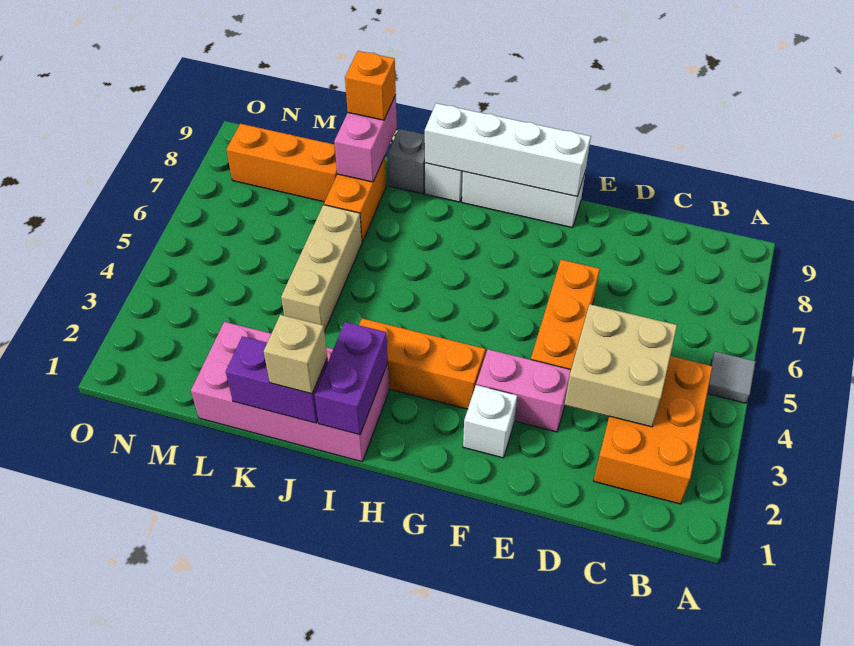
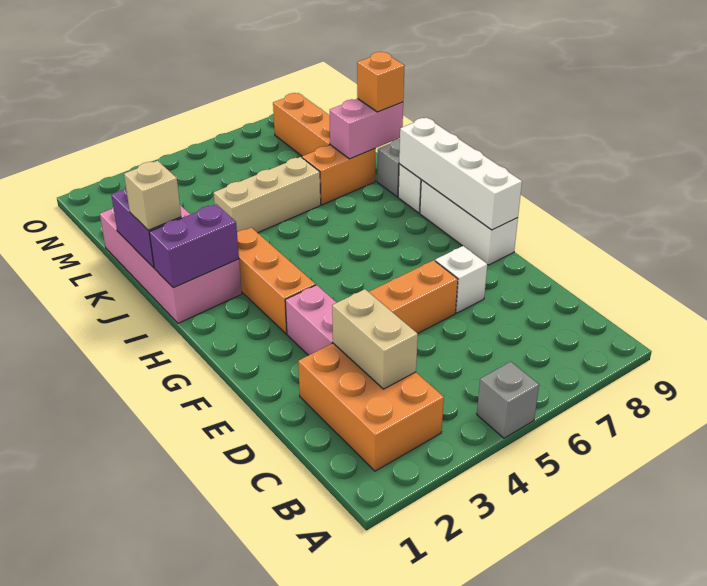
grey tile A5 level 1 -> grey brick A5 level 1
orange brick B2:C4 level 1 -> orange brick B2:D3 level 1
tan brick C3:D4 level 2 -> tan brick C3:D3 level 2
white brick F2 level 1 -> white brick E7 level 1

